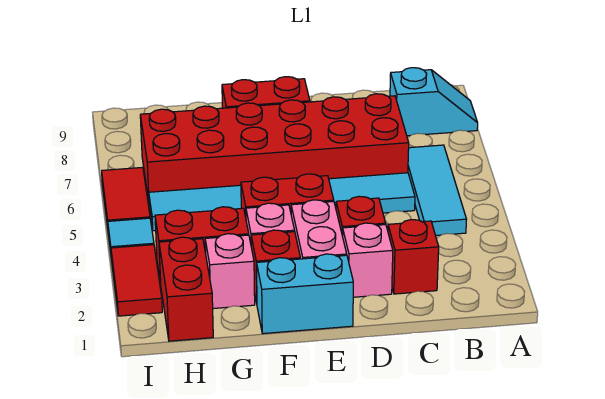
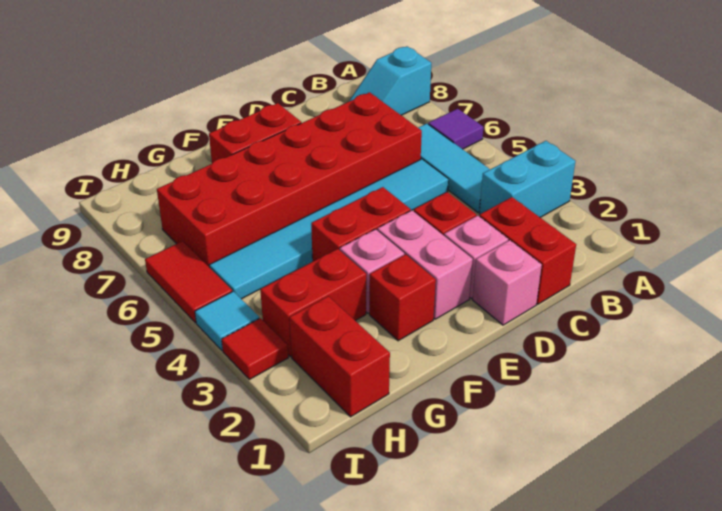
none -> purple tile A6 level 1
cyan slope A8:B8 level 1 top B -> cyan slope A8:B8 level 1 top A
red brick C2 level 1 -> red brick C1:C2 level 1
cyan brick E1:F1 level 1 -> cyan brick A3:B3 level 1
pink brick G2 level 1 -> pink brick D1 level 1
red tile I2:I3 level 1 -> red tile I3 level 1

